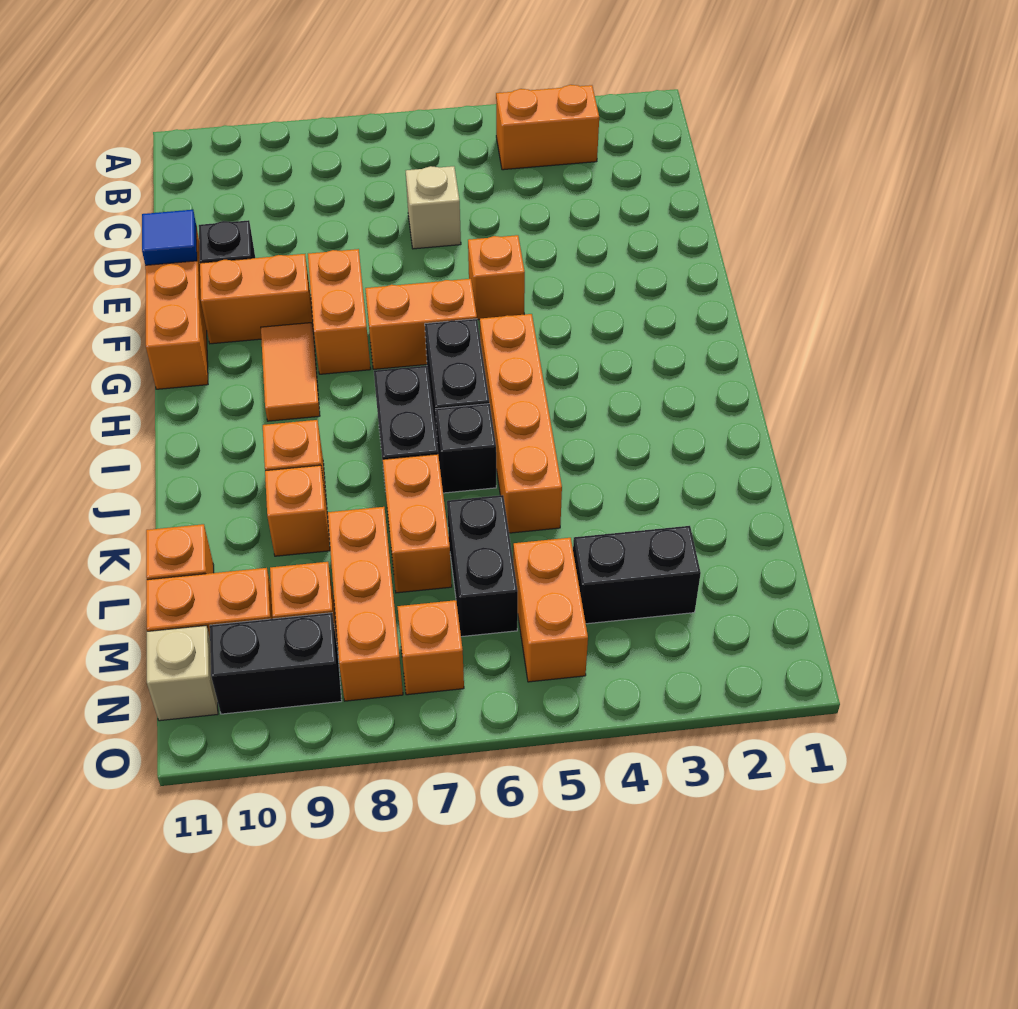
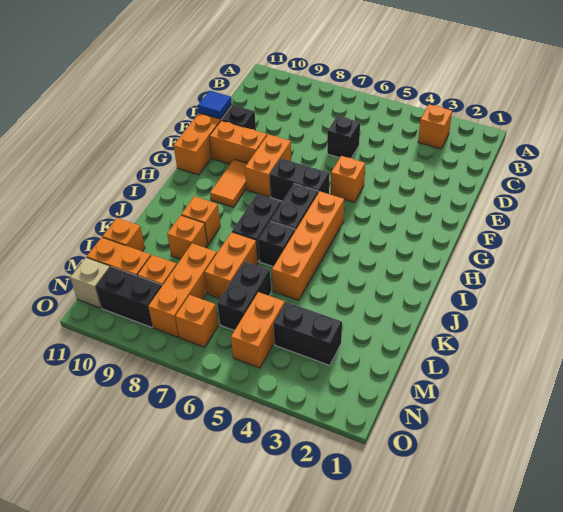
orange brick B3:B4 level 1 -> orange brick B3 level 1
tan brick D6 level 1 -> black brick D6 level 1
orange brick G6:G7 level 1 -> black brick G6:G7 level 1

